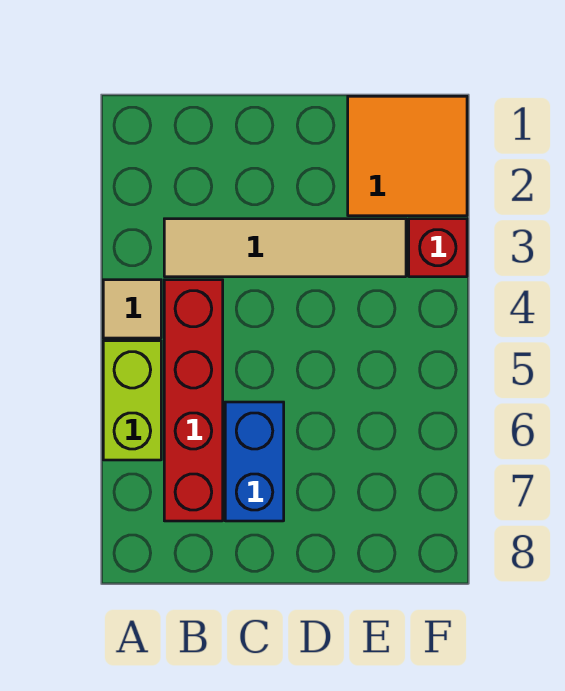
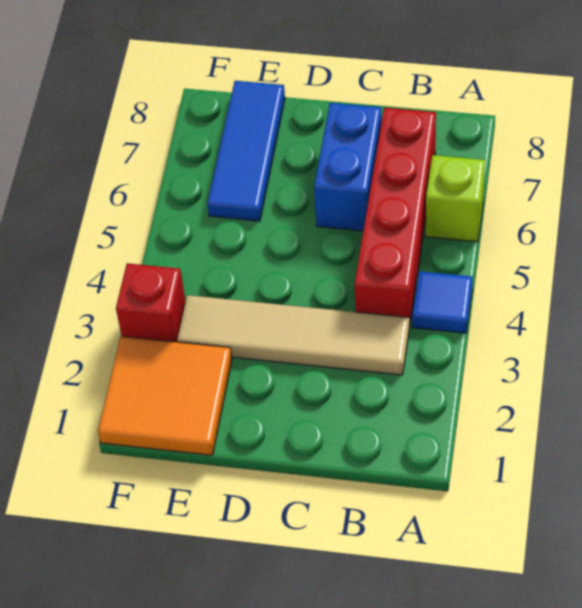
tan tile A4 level 1 -> blue tile A4 level 1
lime brick A5:A6 level 1 -> lime brick A6 level 1
none -> blue tile E6:E8 level 1

